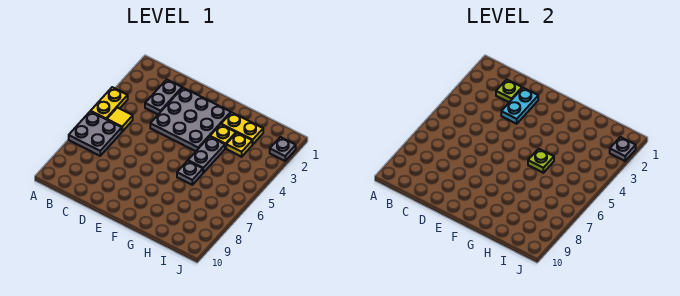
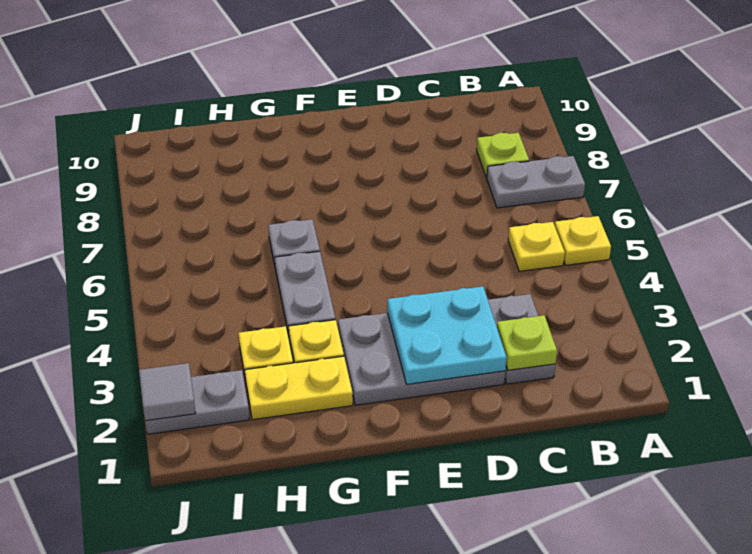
yellow plate A4:A5 level 1 -> yellow plate A5 level 1
grey plate A6:B7 level 1 -> grey plate A7:B7 level 1
yellow tile B5 level 1 -> yellow plate B5 level 1
grey plate D2:F4 level 1 -> grey plate D2:F3 level 1
cyan plate D2:D3 level 2 -> cyan plate D2:E3 level 2
lime plate G5 level 2 -> lime plate B8 level 1
grey plate J2 level 1 -> grey plate I2:J2 level 1
grey plate J2 level 2 -> grey tile J2 level 2

